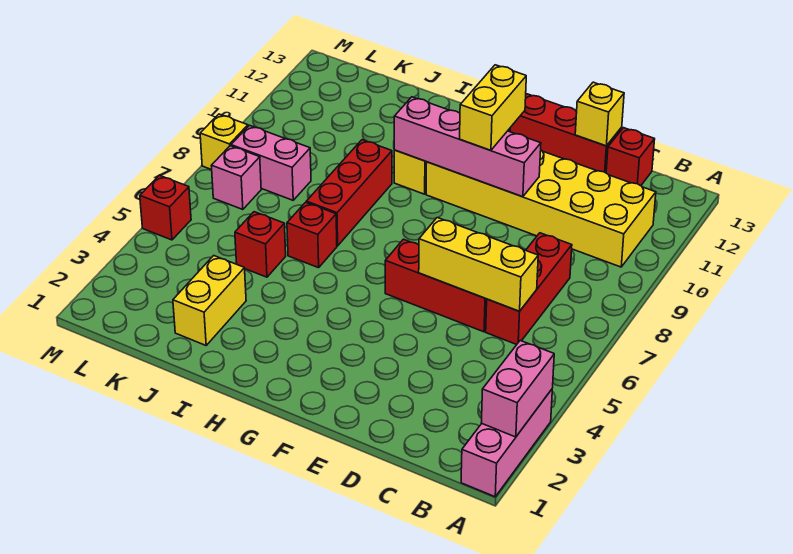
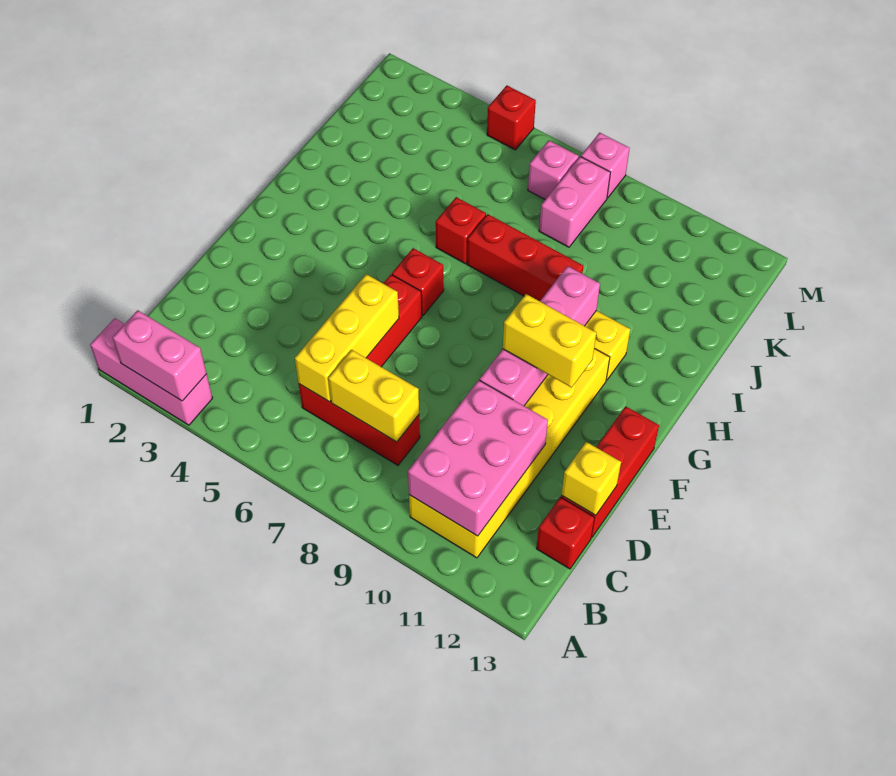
none -> pink brick B10:D11 level 2
yellow brick J2:J3 level 1 -> yellow brick C7:C8 level 2
red brick J5 level 1 -> red brick G6 level 1
yellow brick M8 level 1 -> pink brick M8 level 1

